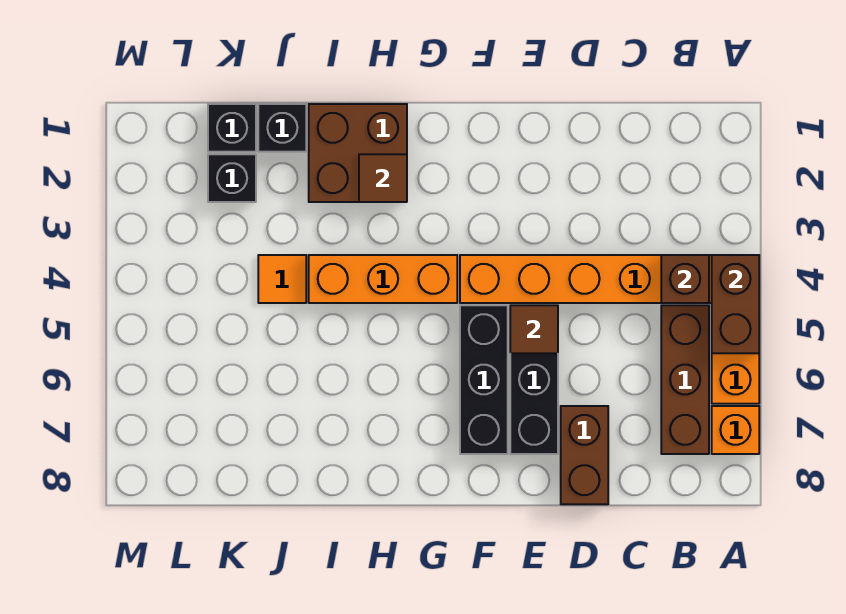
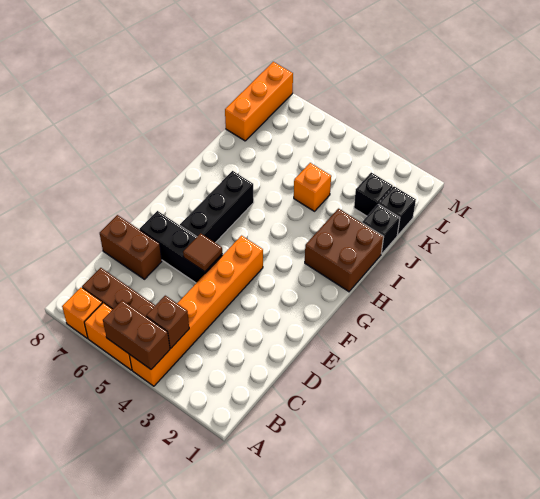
black brick F5:F7 level 1 -> black brick F6:H6 level 1
orange brick G4:I4 level 1 -> orange brick K8:M8 level 1
brown tile H2 level 2 -> none
orange tile J4 level 1 -> orange brick J4 level 1

